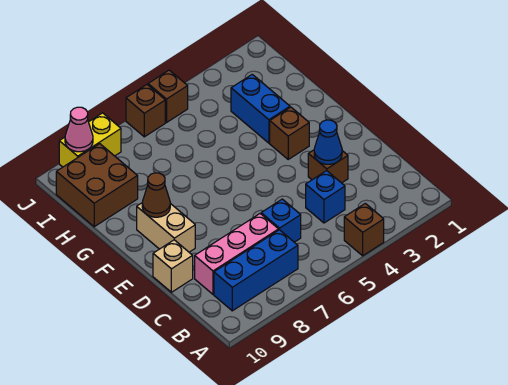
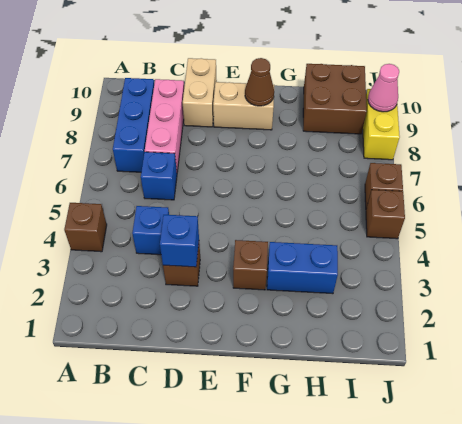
blue cone D3 level 2 -> blue brick D3 level 2
tan brick D10 level 1 -> tan brick D9:D10 level 1

